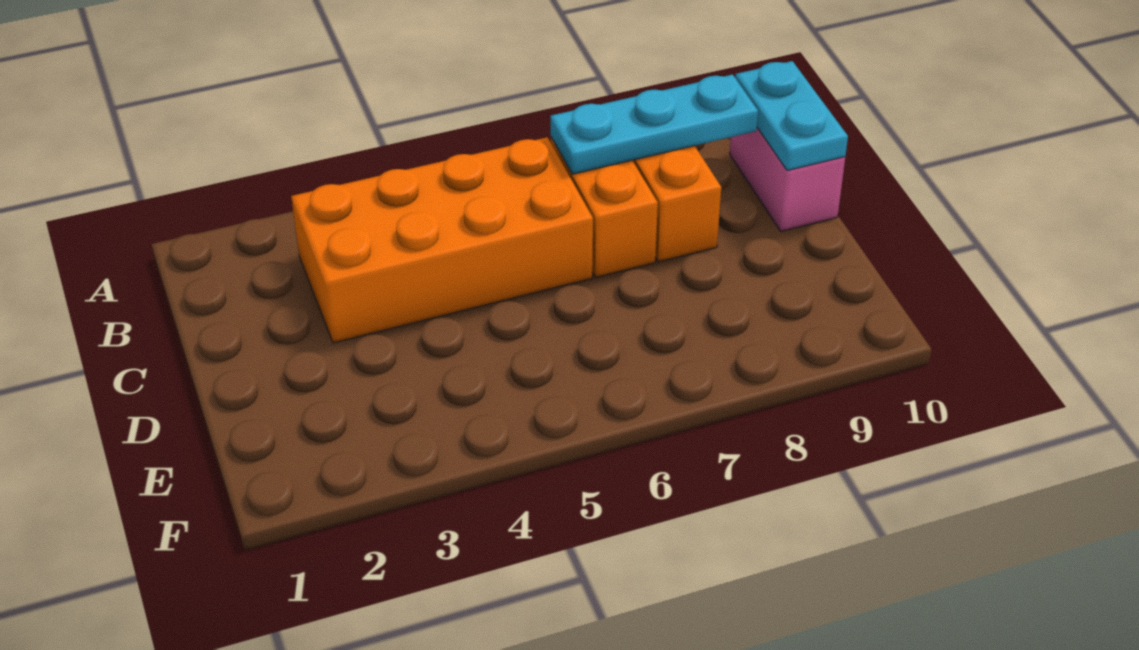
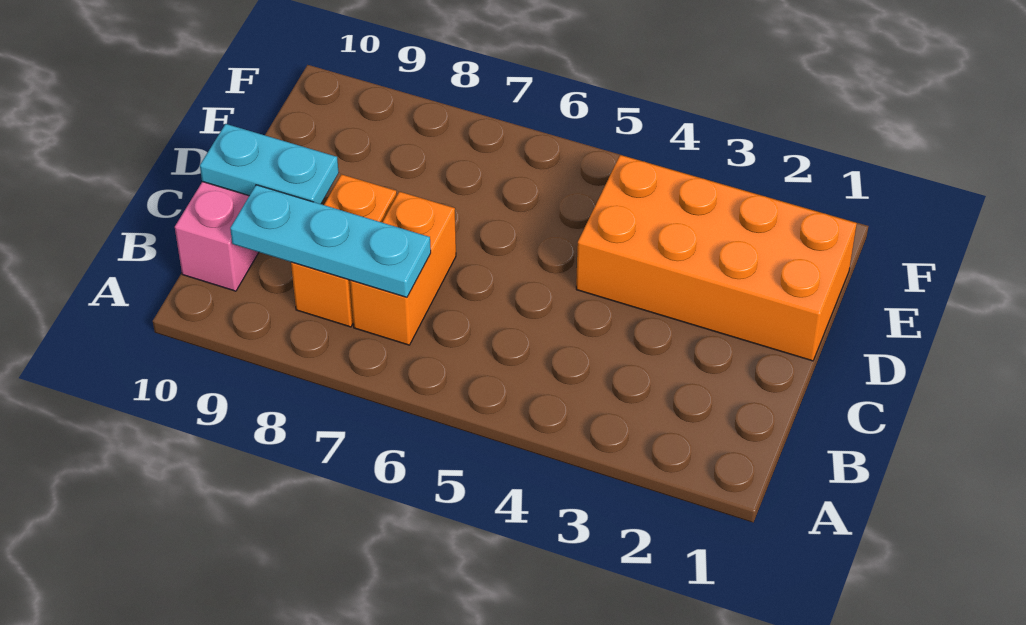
orange brick B3:C6 level 1 -> orange brick D1:E4 level 1
cyan plate B10:C10 level 2 -> cyan plate C9:C10 level 2

